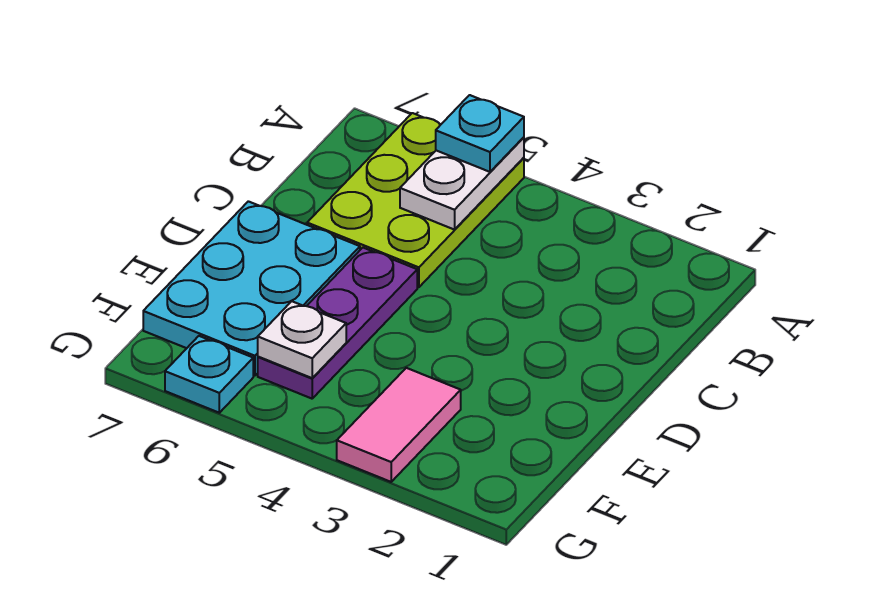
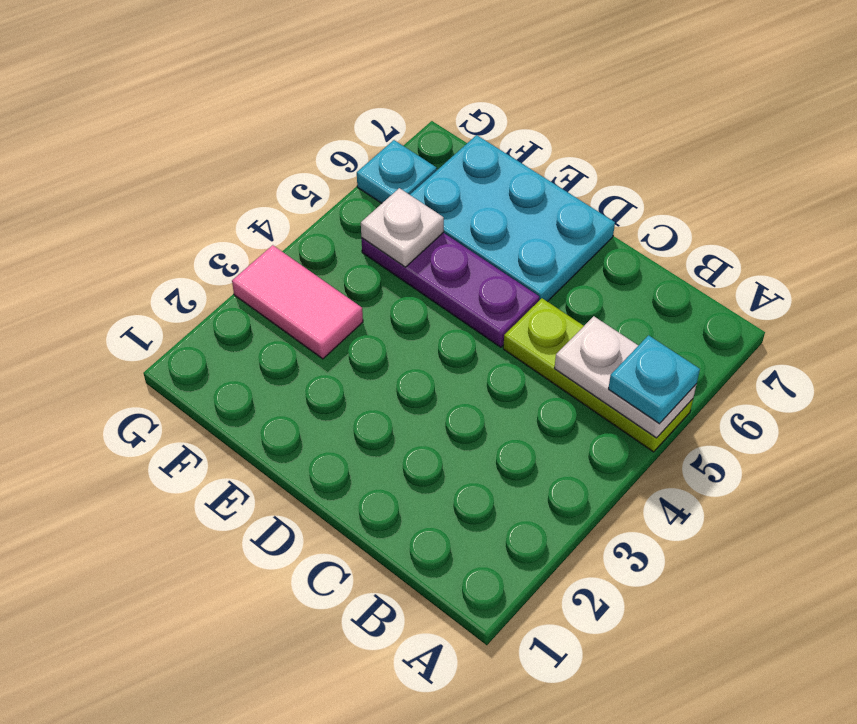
lime plate A5:C6 level 1 -> lime plate A5:C5 level 1

